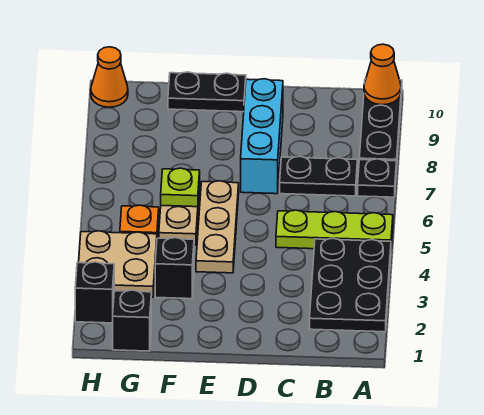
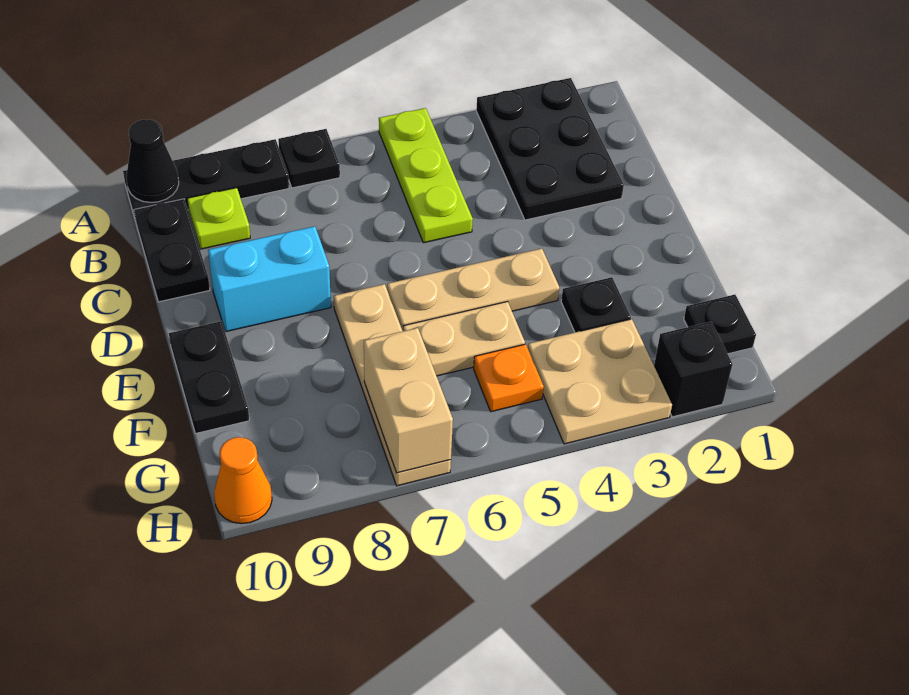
black plate A2:B4 level 1 -> black plate A2:C3 level 1
orange cone A10 level 2 -> black cone A10 level 2
black plate B7:C7 level 1 -> black plate B10:C10 level 1
cyan brick D7:D9 level 1 -> cyan brick D8:D9 level 1
none -> tan plate E7:H7 level 1
black brick F3 level 1 -> black plate F3 level 1
lime plate F6 level 2 -> lime plate B9 level 1
black brick G1 level 1 -> black plate G1 level 1
none -> tan brick G7:H7 level 2

